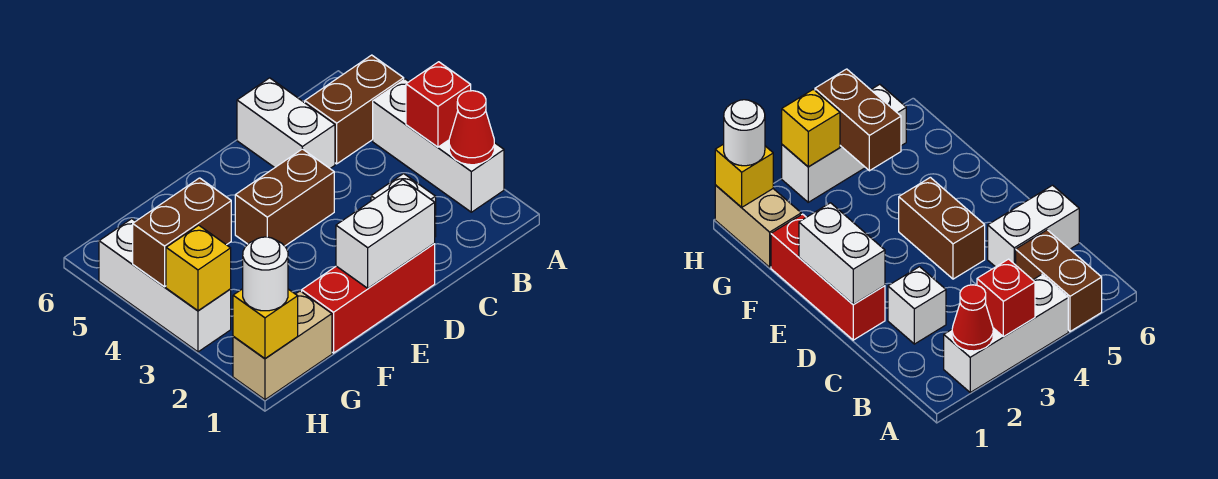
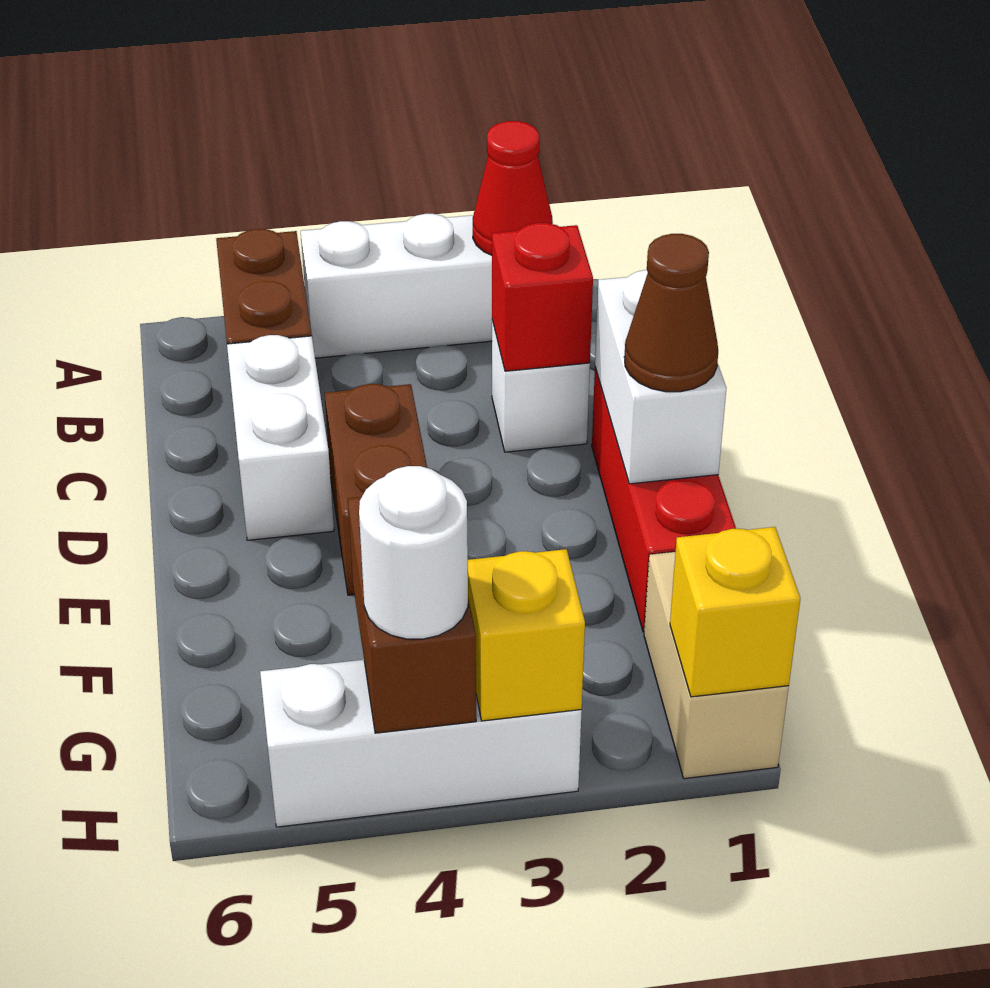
red brick A3 level 2 -> red brick C2 level 2
white brick C5:C6 level 1 -> white brick C5:D5 level 1
none -> brown cone E1 level 3
white round brick H1 level 3 -> white round brick H4 level 3

